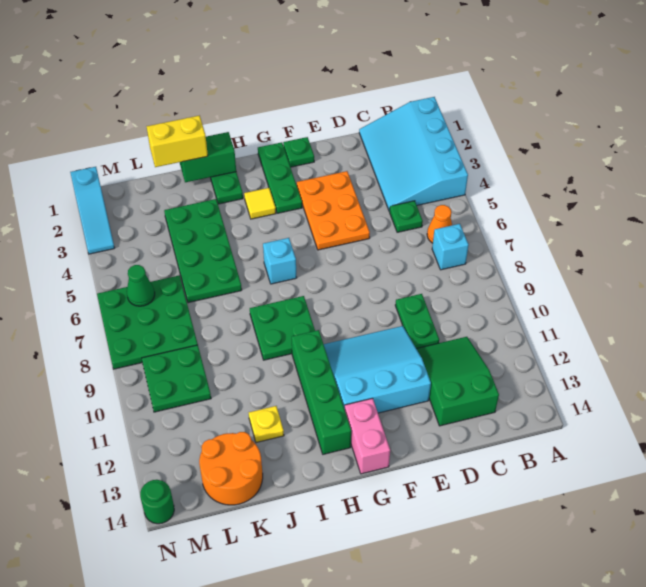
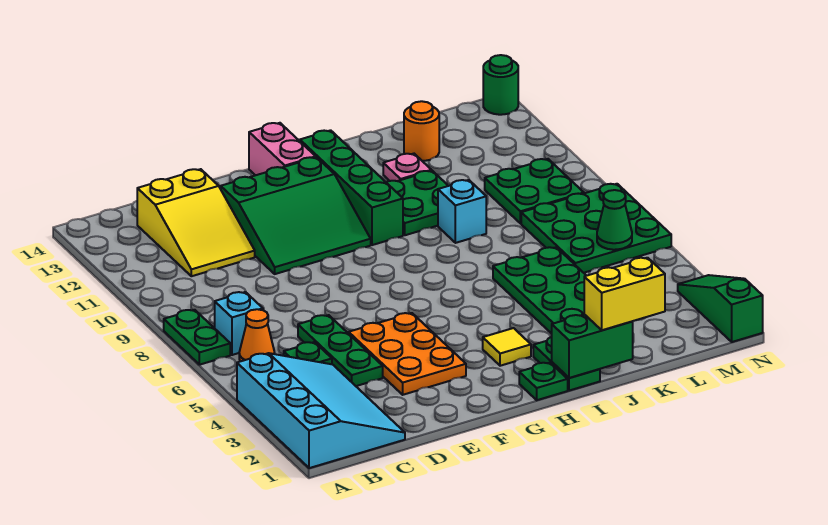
green slope C11:D13 level 1 top 13 -> yellow slope C11:D13 level 1 top 13
green plate D9:D10 level 1 -> green plate A7:A8 level 1
cyan slope E10:G12 level 1 top 12 -> green slope E10:G12 level 1 top 12
green plate F1 level 1 -> green plate H1 level 1
green plate G1:G3 level 1 -> green plate D4:D6 level 1
cyan brick H6 level 1 -> cyan brick J9 level 1
green plate H8:I9 level 1 -> green plate I10:J11 level 1
yellow plate J12 level 1 -> pink plate J12 level 1
orange round brick K13:L14 level 1 -> orange round brick K13 level 1
cyan slope N1:N3 level 1 top 1 -> green slope N1:N3 level 1 top 1

